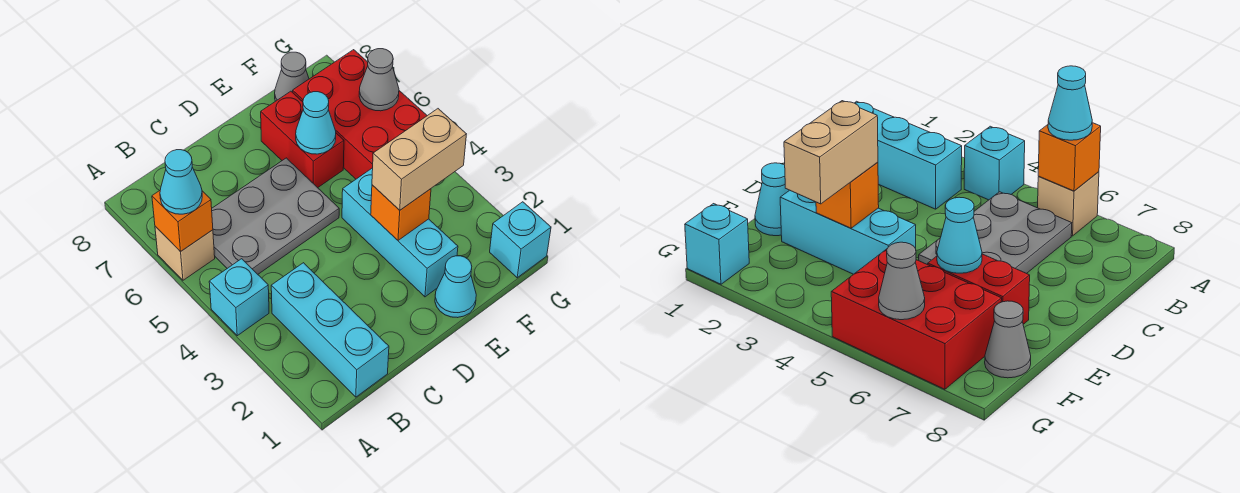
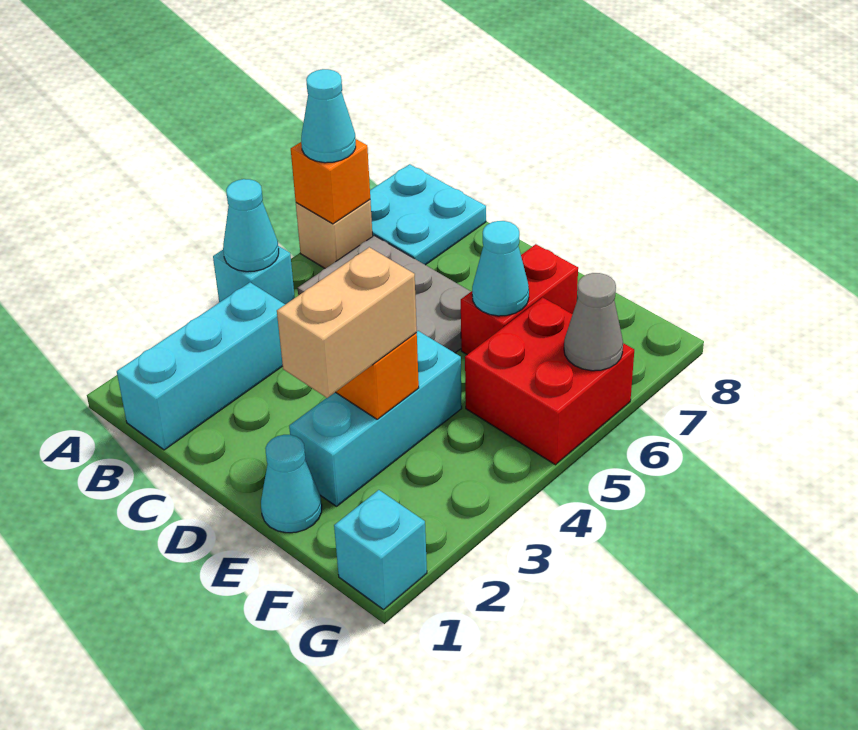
none -> cyan cone A4 level 2
none -> cyan plate A7:B8 level 1
tan brick E3:F3 level 3 -> tan brick E2:E3 level 3
red brick F5:G7 level 1 -> red brick F5:G6 level 1
grey cone F8 level 1 -> none

